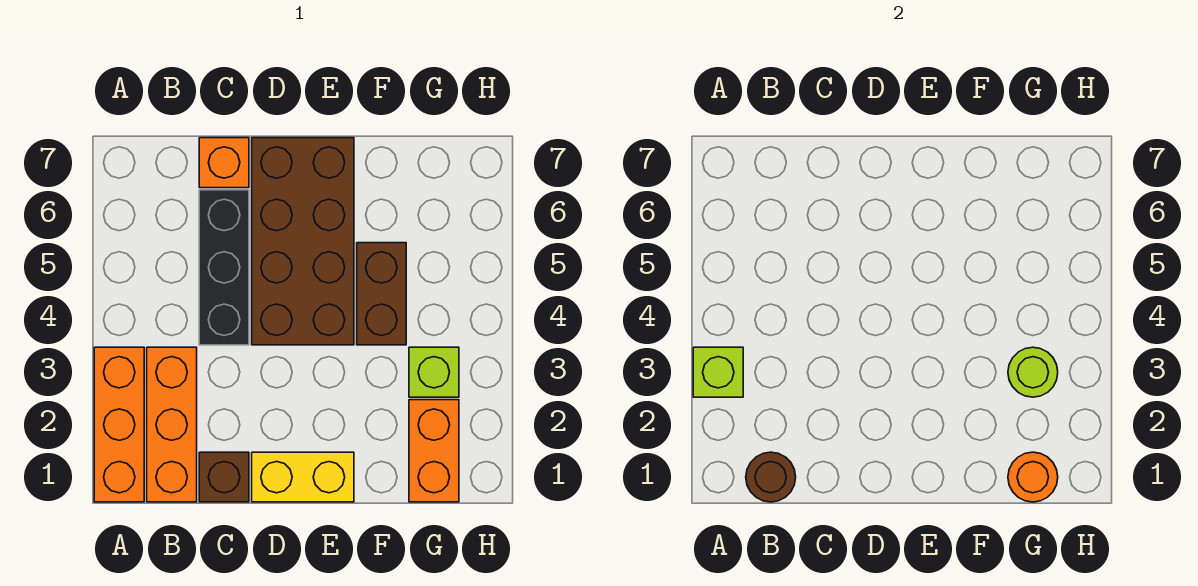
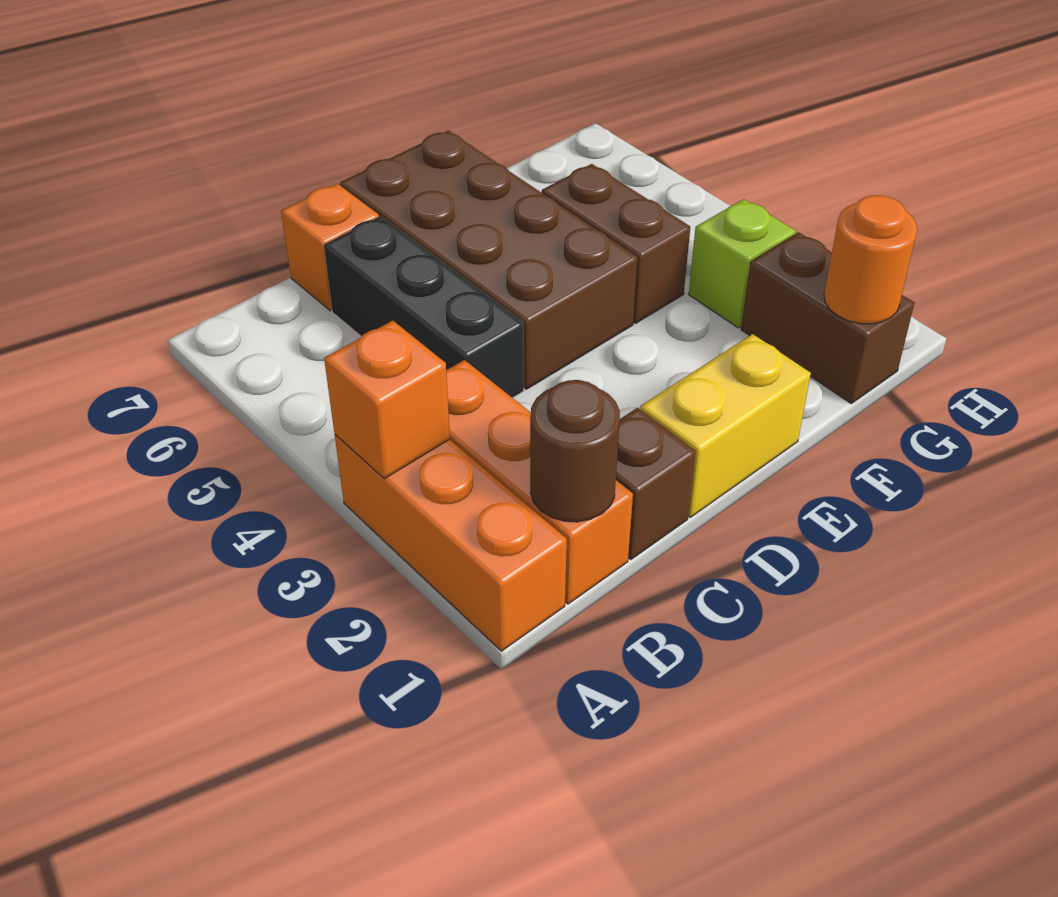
lime brick A3 level 2 -> orange brick A3 level 2
orange brick G1:G2 level 1 -> brown brick G1:G2 level 1
lime round brick G3 level 2 -> none

